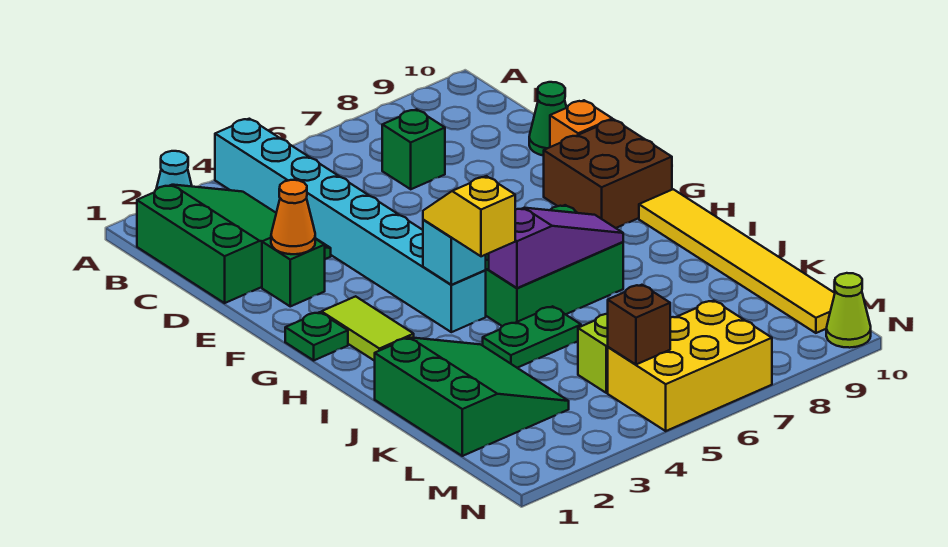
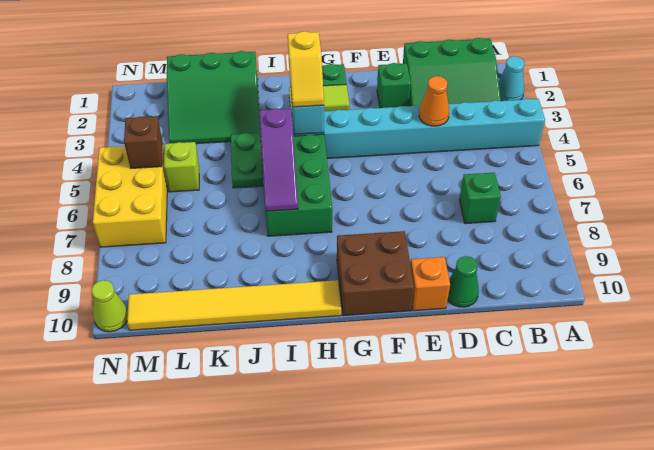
orange cone E2 level 2 -> orange cone D4 level 2
yellow slope H4:I4 level 3 top I -> yellow slope H3:H4 level 3 top 3

